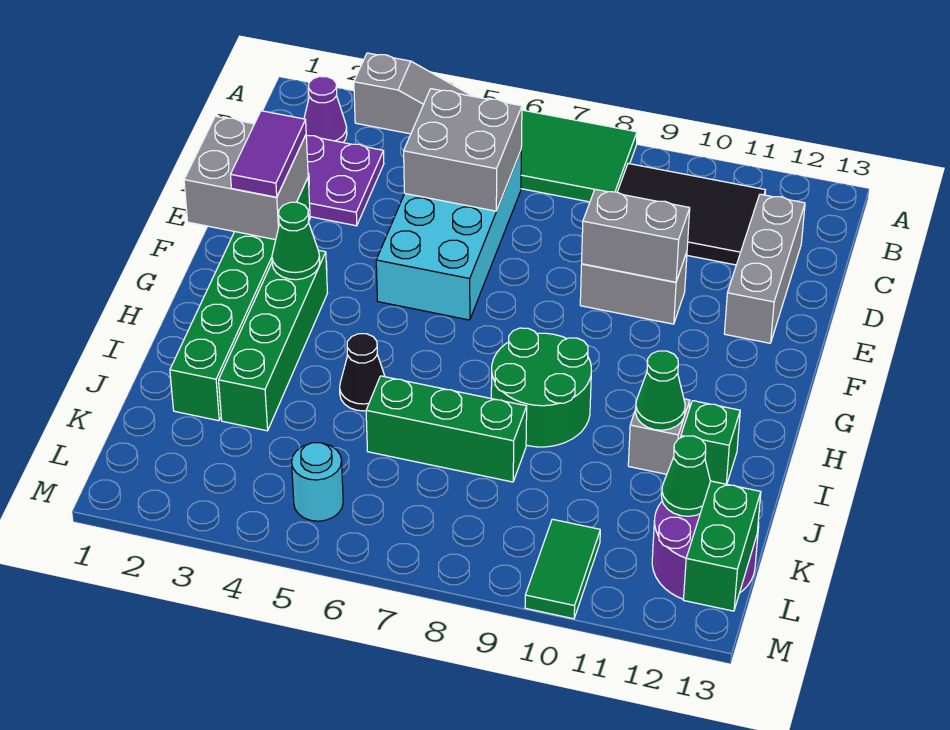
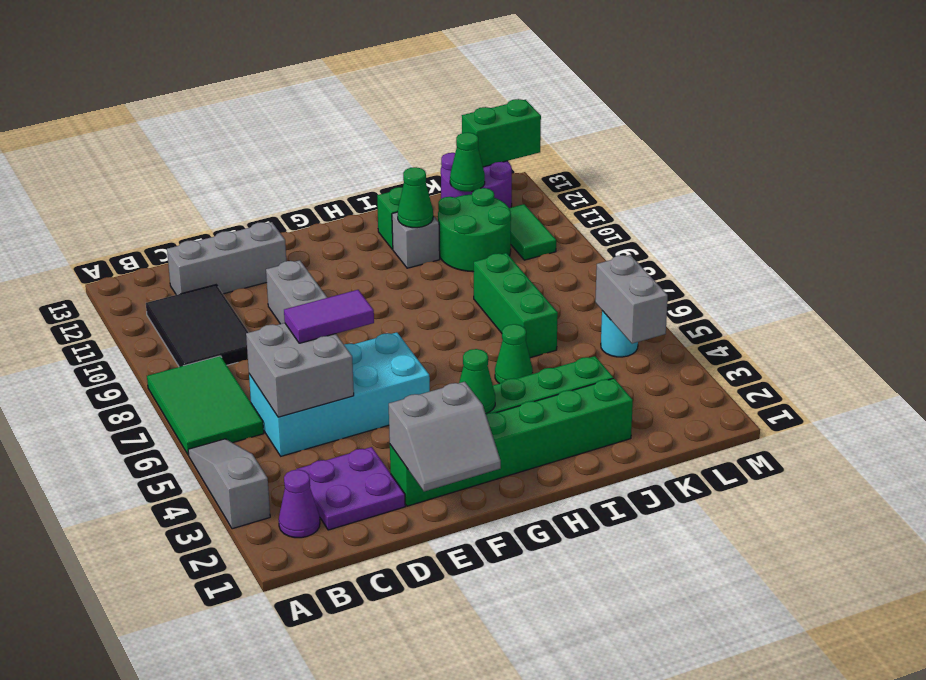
grey brick E1:F2 level 2 -> grey slope E1:F2 level 2 top 2
purple tile E2:F2 level 3 -> purple tile D6:E6 level 3
grey brick E9:E10 level 2 -> grey brick L4:L5 level 2
green round brick H8:I9 level 1 -> green round brick J10:K11 level 1
black cone I5 level 1 -> green cone I5 level 1
green tile L10:M10 level 1 -> green tile L10:L11 level 1

